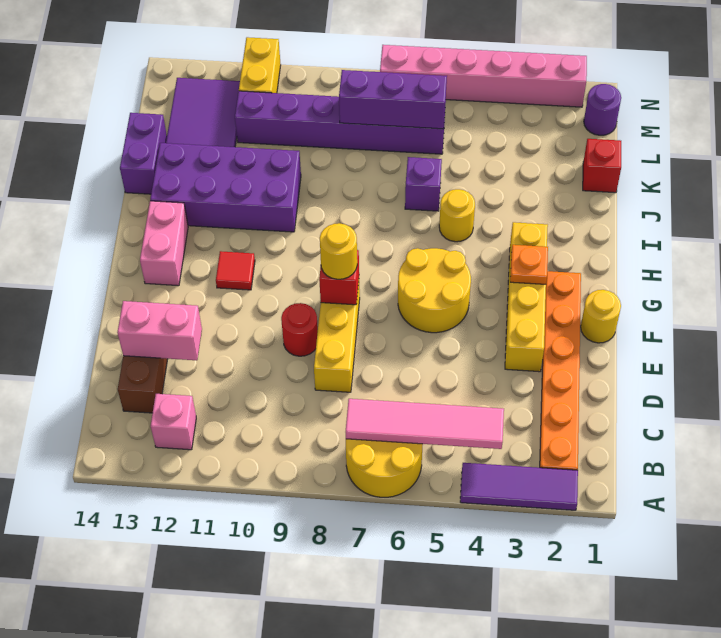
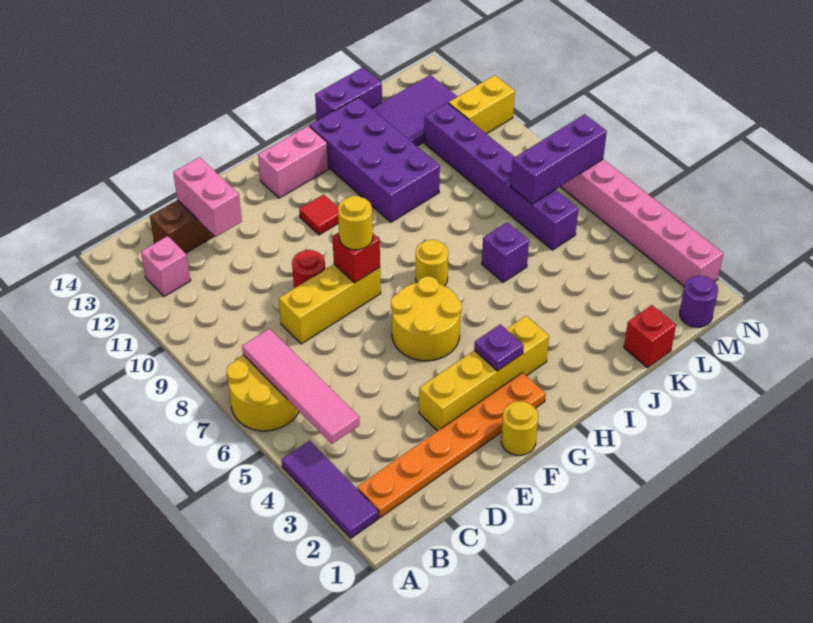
orange plate G3 level 2 -> purple plate G3 level 2
yellow round brick I5 level 1 -> yellow round brick H7 level 1
purple brick L6:L8 level 2 -> purple brick L7:N7 level 2

